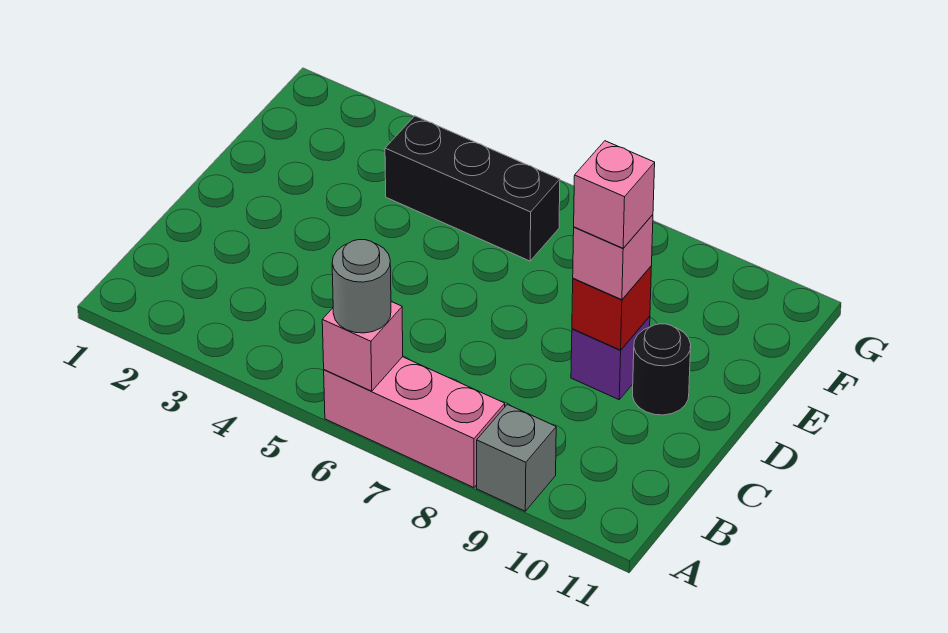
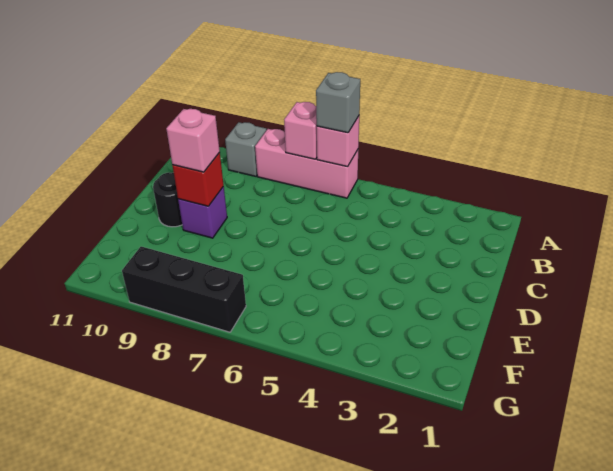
grey round brick A6 level 3 -> grey brick A6 level 3
pink brick D9 level 4 -> pink brick A7 level 2
black brick F4:F6 level 1 -> black brick G7:G9 level 1

